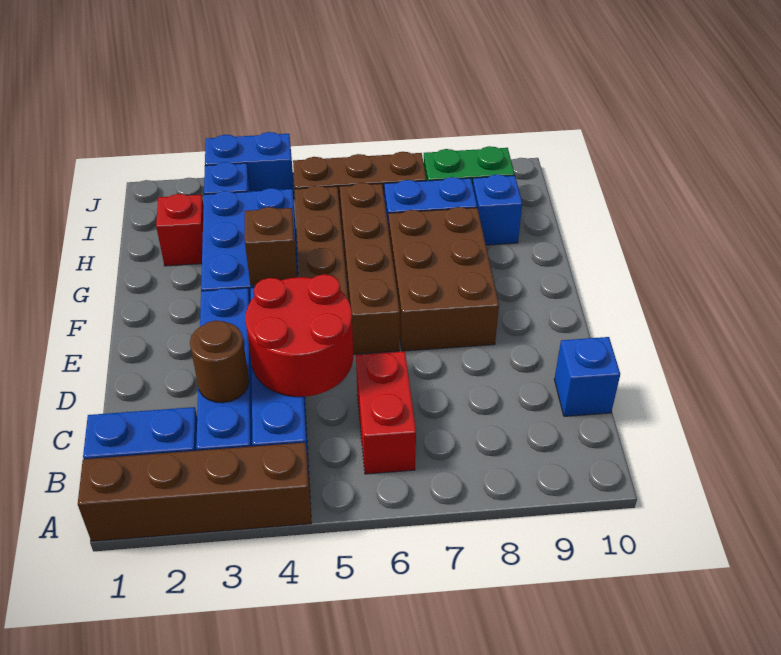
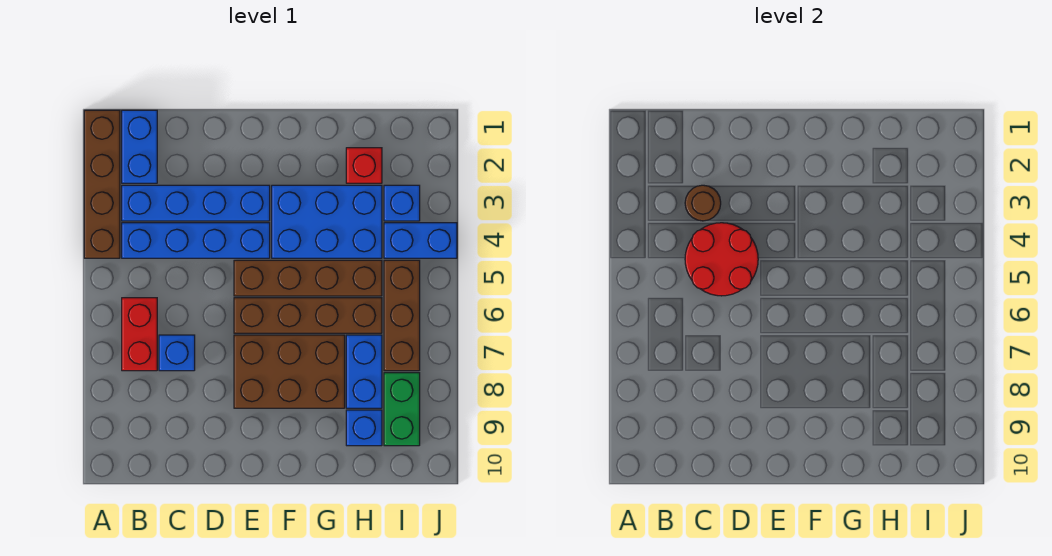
red brick B6:C6 level 1 -> red brick B6:B7 level 1
blue brick C10 level 1 -> blue brick C7 level 1
brown brick F4 level 2 -> none
blue brick J3:J4 level 1 -> blue brick I4:J4 level 1

